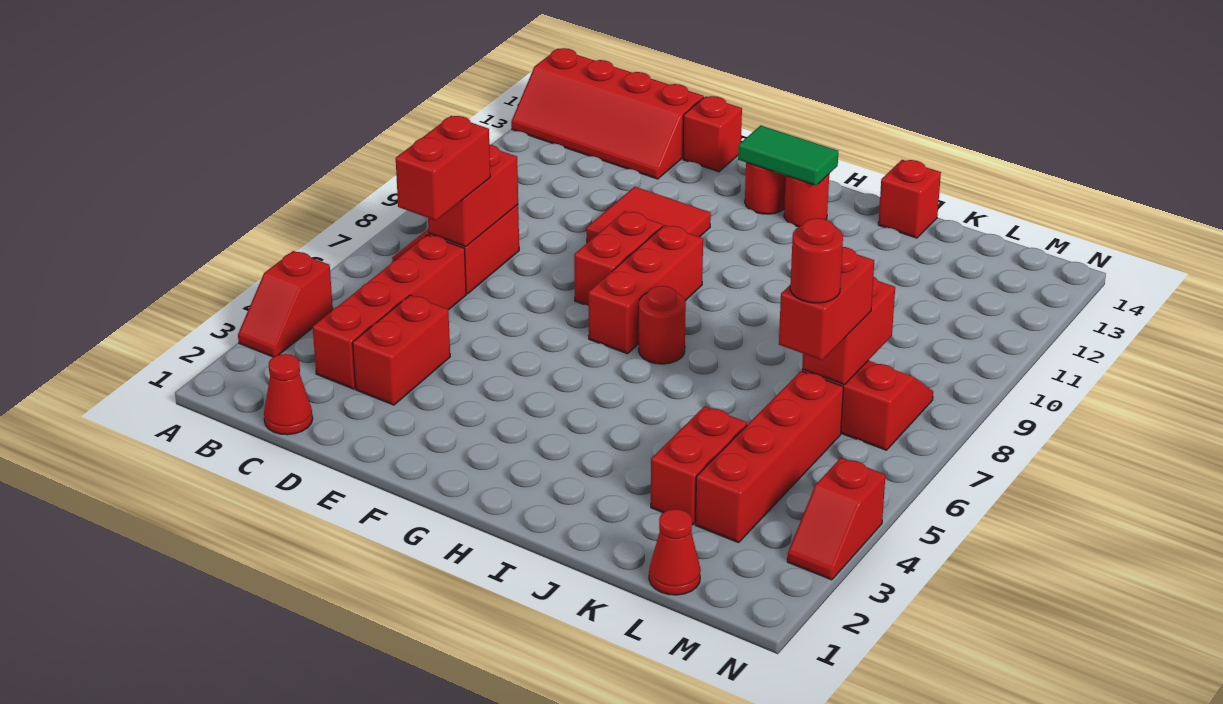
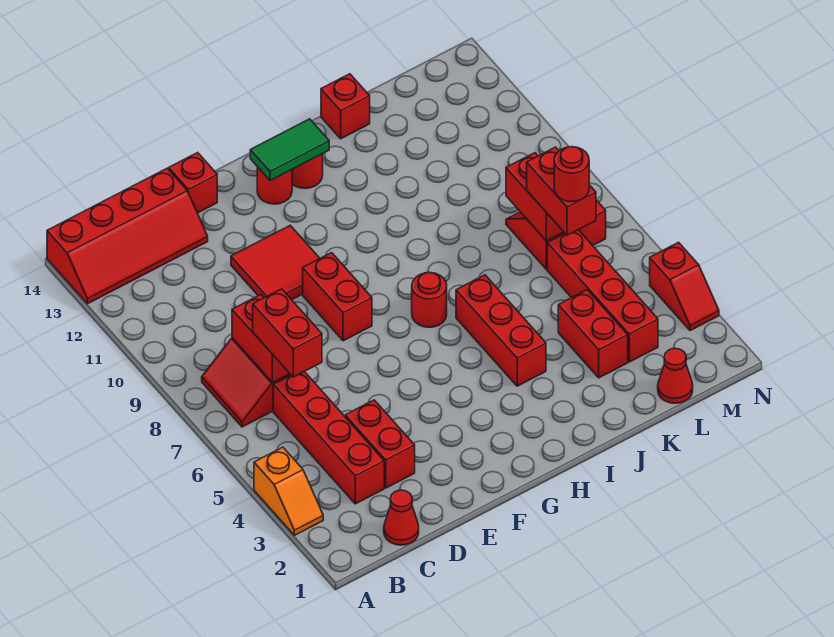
red slope A3:A4 level 1 top 4 -> orange slope A3:A4 level 1 top 4
red brick G7:G9 level 1 -> red brick I4:I6 level 1

